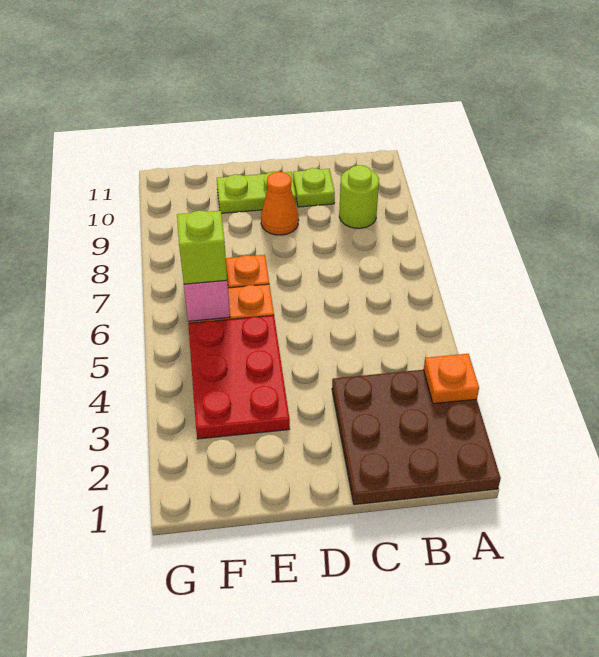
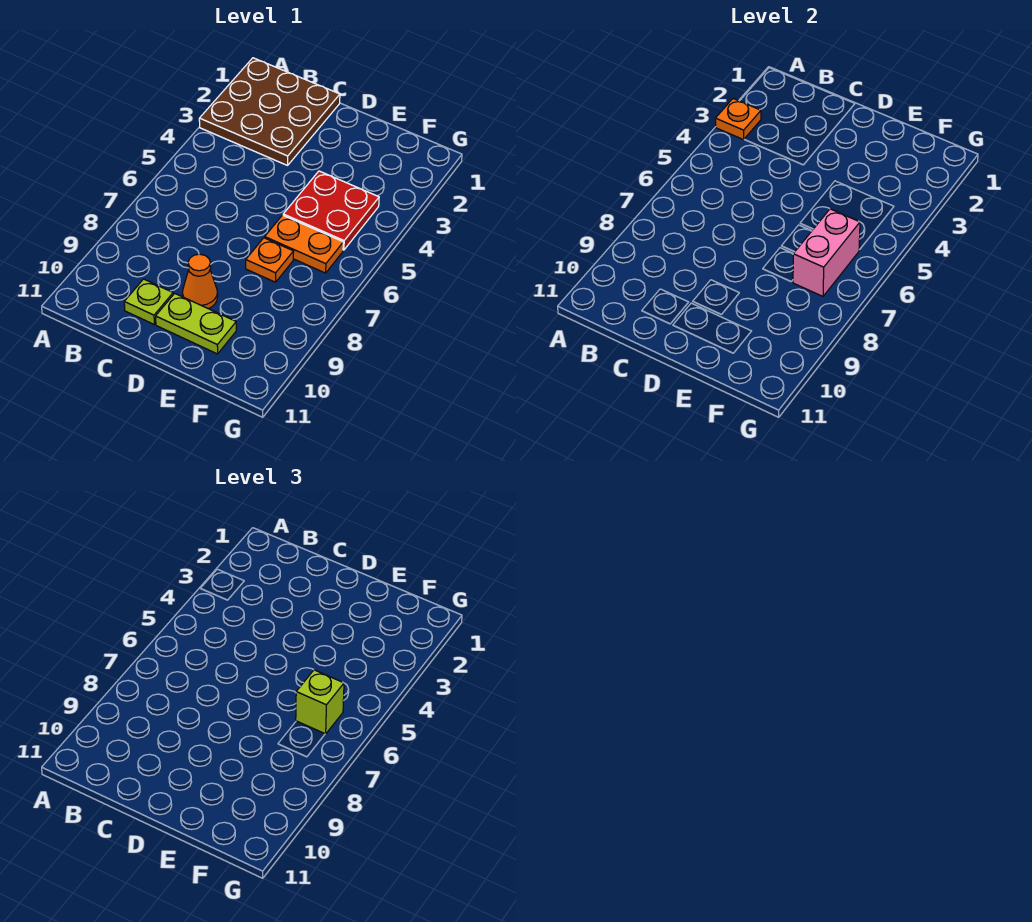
lime round brick B9 level 1 -> none
red plate E3:F5 level 1 -> red plate E4:F5 level 1

